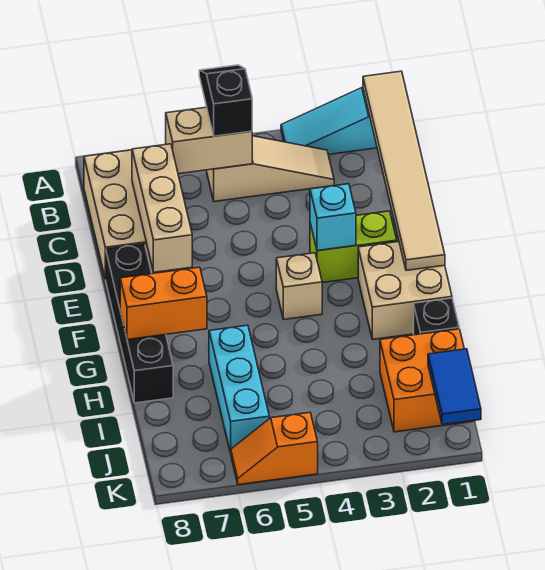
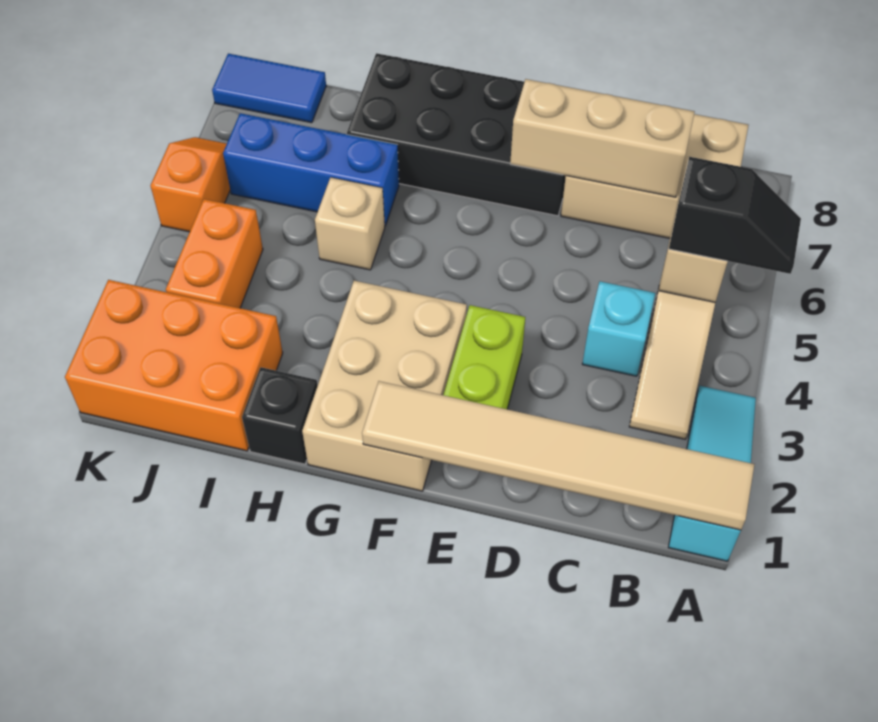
cyan brick E3 level 2 -> cyan brick C4 level 1
black brick E8:H8 level 1 -> black brick E7:H8 level 1
tan brick F1:G2 level 1 -> tan brick F1:G3 level 1
tan brick F4 level 1 -> tan brick H5 level 1
orange brick G7:G8 level 2 -> orange brick J3:J4 level 1
cyan brick H6:J6 level 1 -> blue brick H6:J6 level 1
orange brick I1:J2 level 1 -> orange brick I1:K2 level 1
blue tile J1:K1 level 2 -> blue tile J8:K8 level 1

